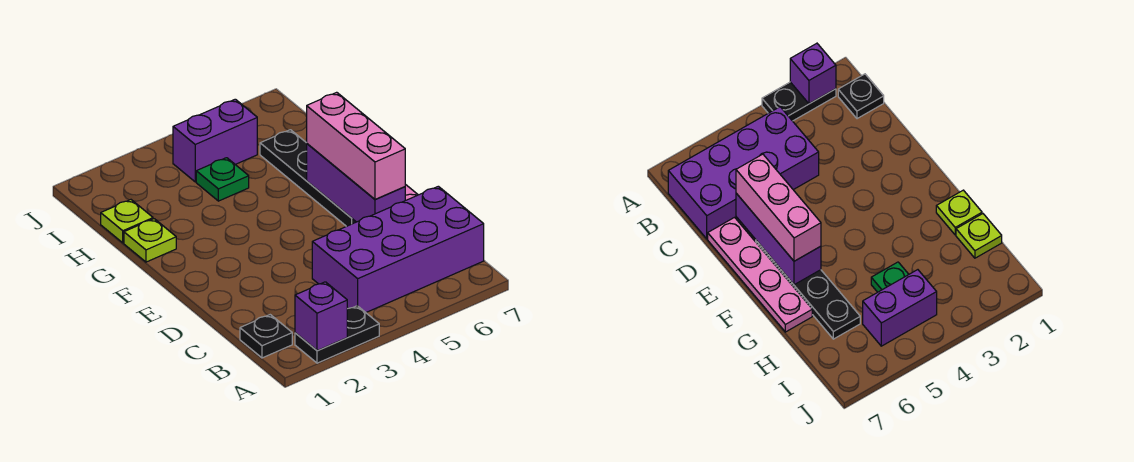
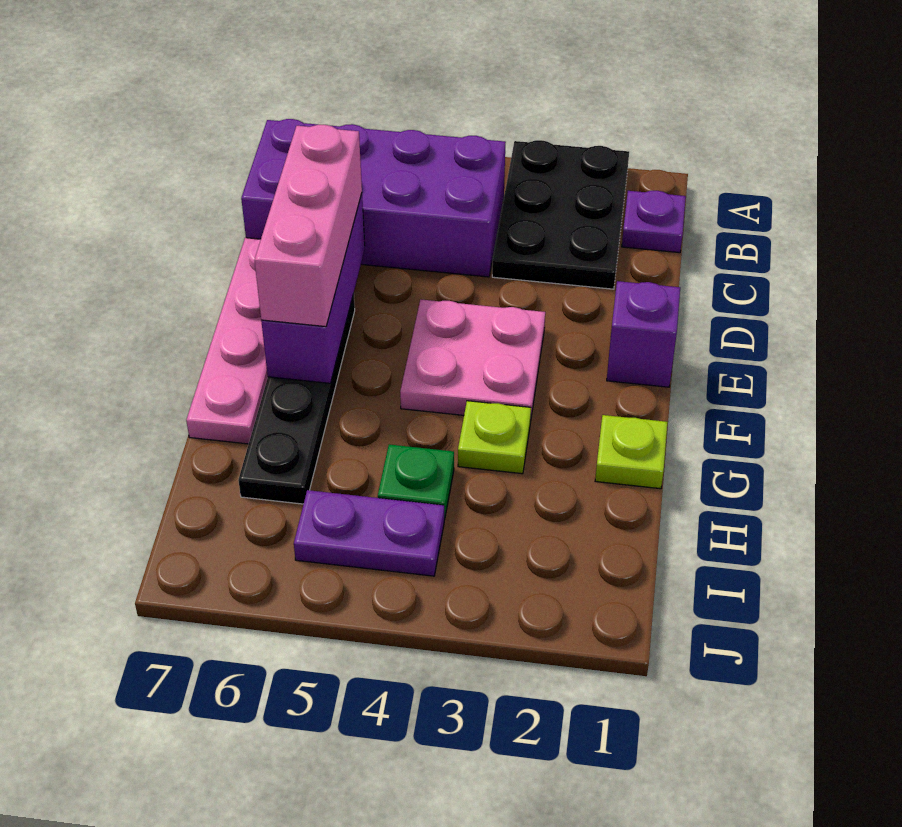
black plate A2:A3 level 1 -> black plate A2:C3 level 1
purple brick A2 level 2 -> purple brick E1 level 1
black plate B1 level 1 -> purple plate B1 level 1
none -> pink plate E3:F4 level 1
lime plate H1 level 1 -> lime plate G3 level 1
purple brick I4:I5 level 1 -> purple plate I4:I5 level 1

